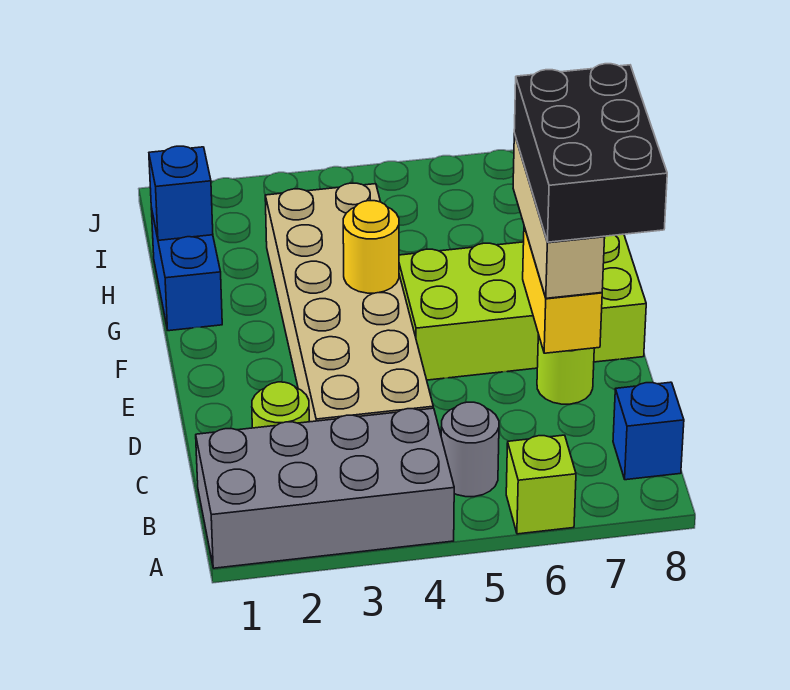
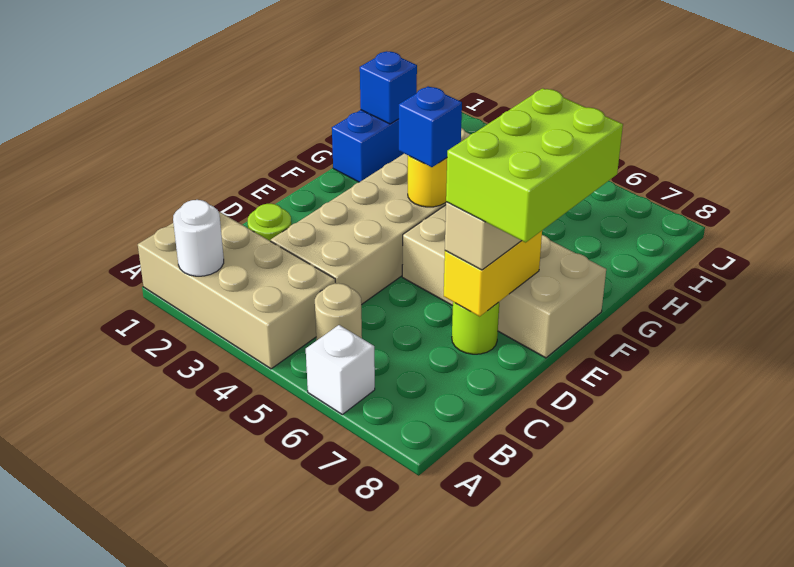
grey brick A1:B4 level 1 -> tan brick A1:B4 level 1
none -> white round brick A2 level 2
lime brick A6 level 1 -> white brick A6 level 1
grey round brick B5 level 1 -> tan round brick B5 level 1
blue brick B8 level 1 -> blue brick F4 level 3
black brick D7:F8 level 4 -> lime brick D7:F8 level 4
lime brick E5:F8 level 1 -> tan brick E5:F8 level 1

